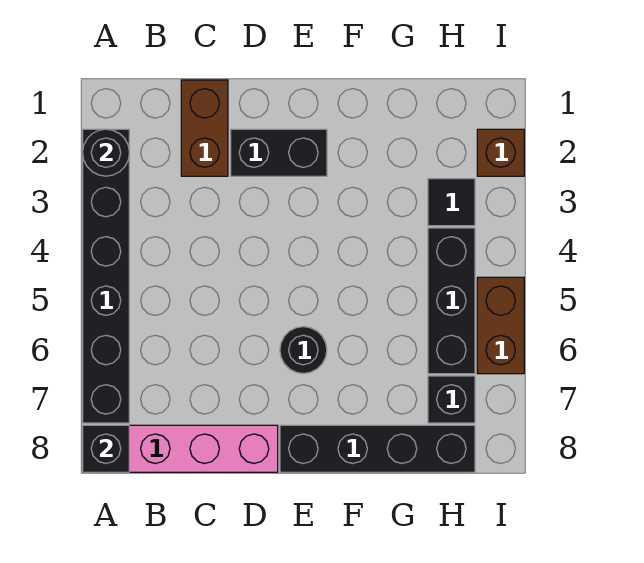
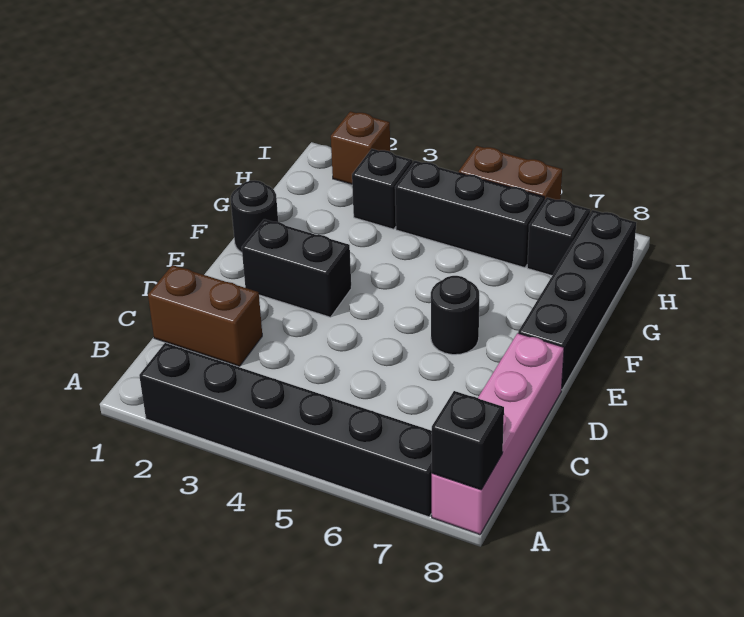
black round brick A2 level 2 -> black round brick F1 level 1
black brick D2:E2 level 1 -> black brick E2:E3 level 1
black tile H3 level 1 -> black brick H3 level 1

